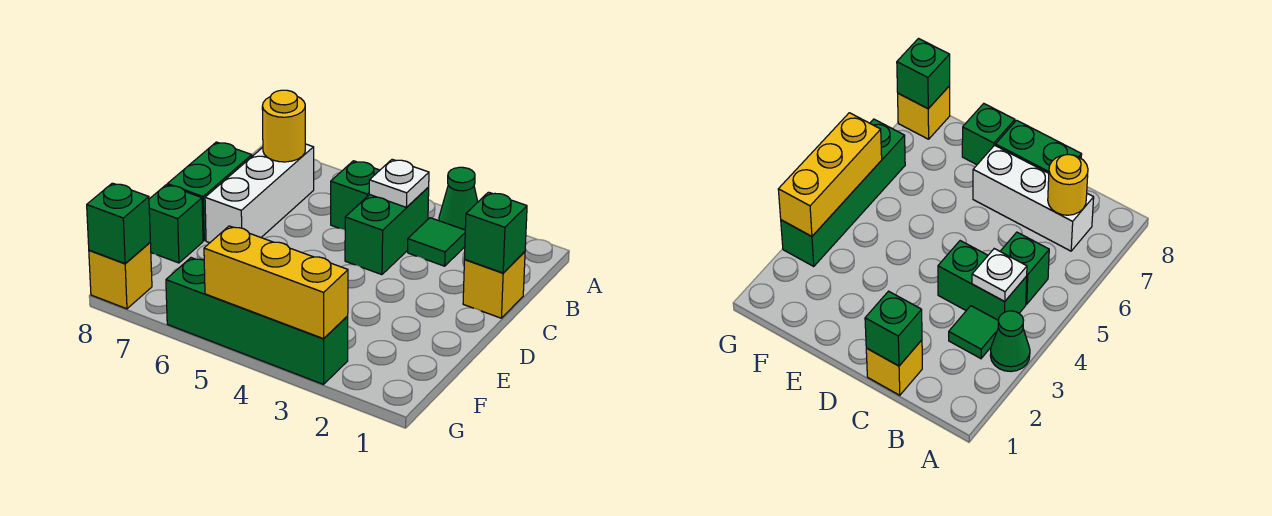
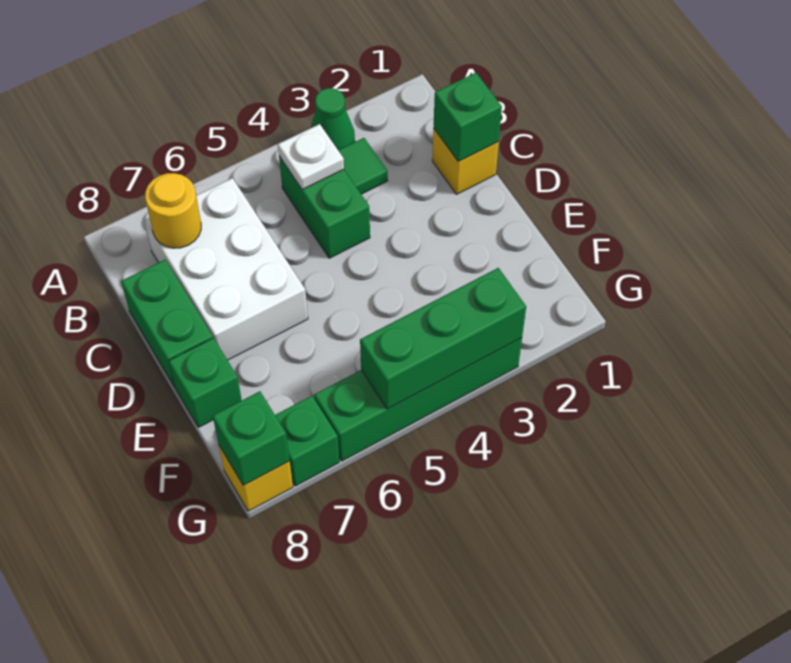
green brick B5 level 1 -> green brick G7 level 1
white brick B7:D7 level 1 -> white brick B6:D7 level 1
yellow brick G3:G5 level 2 -> green brick G3:G5 level 2

